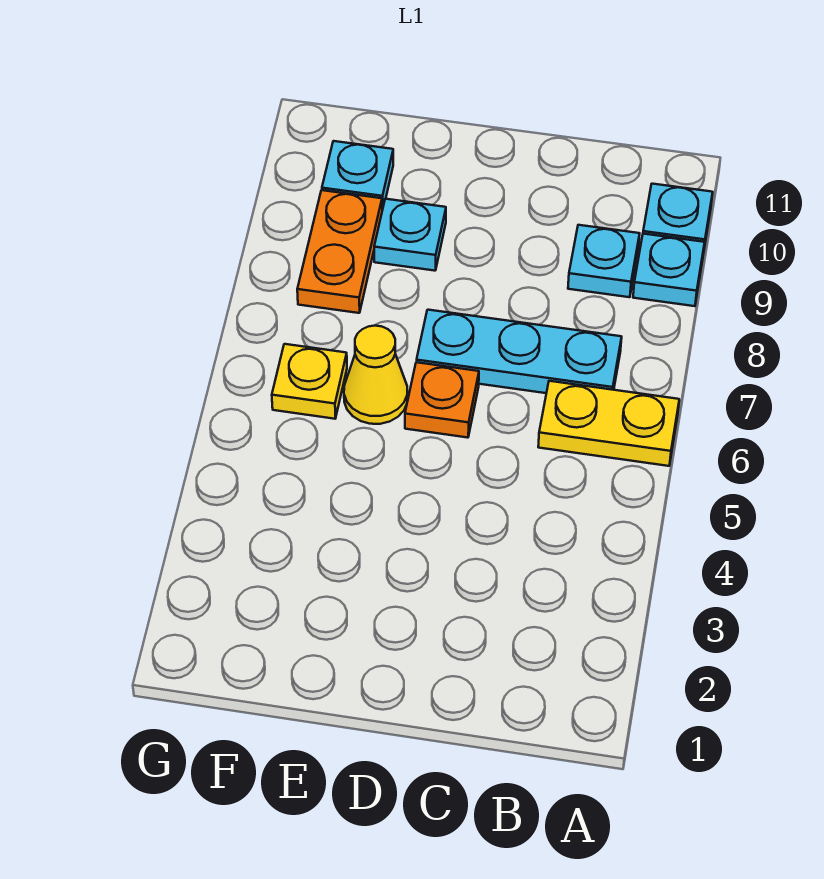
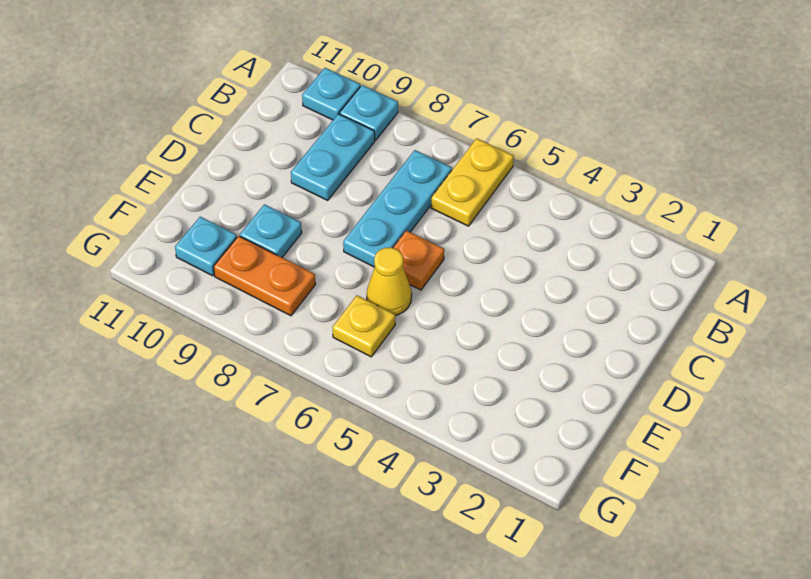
cyan plate B9 level 1 -> cyan plate B9:C9 level 1

